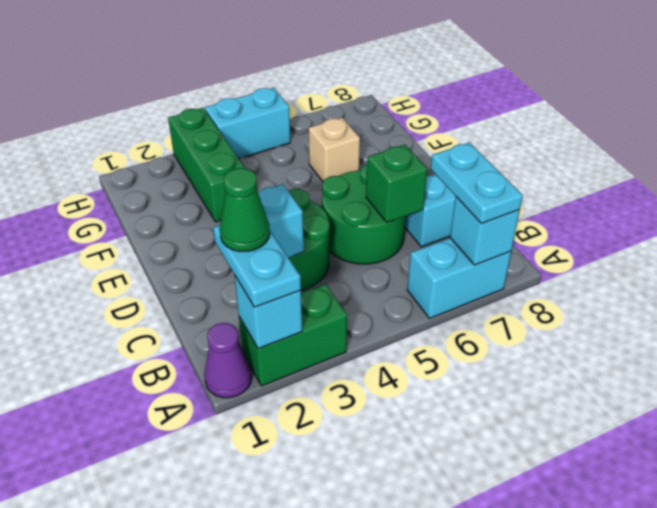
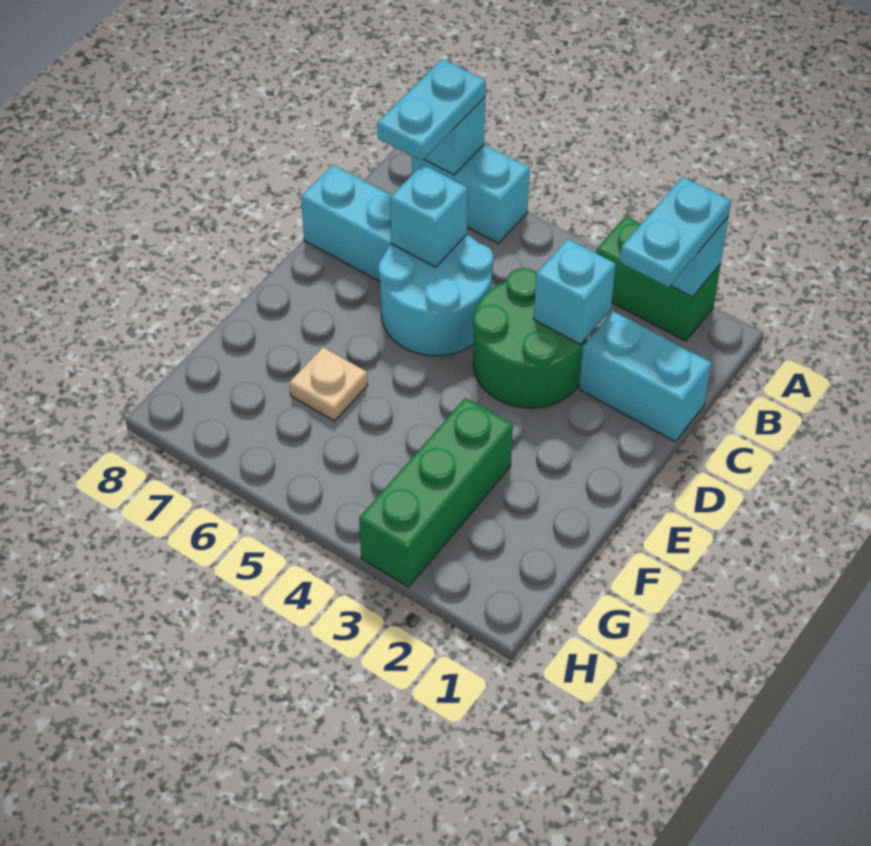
purple cone A1 level 1 -> none
green cone B2 level 4 -> none
green round brick C5:D6 level 1 -> cyan round brick C5:D6 level 1
green brick C6 level 2 -> cyan brick C6 level 2
tan brick F6 level 1 -> tan plate F6 level 1
cyan brick H4:H5 level 1 -> cyan brick C1:C2 level 1

